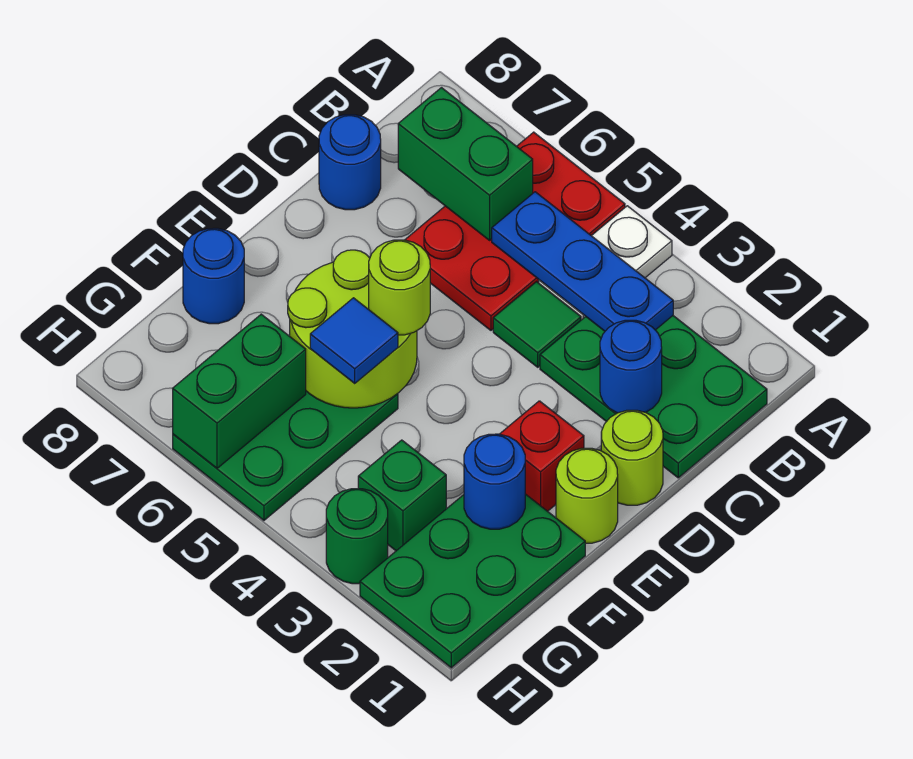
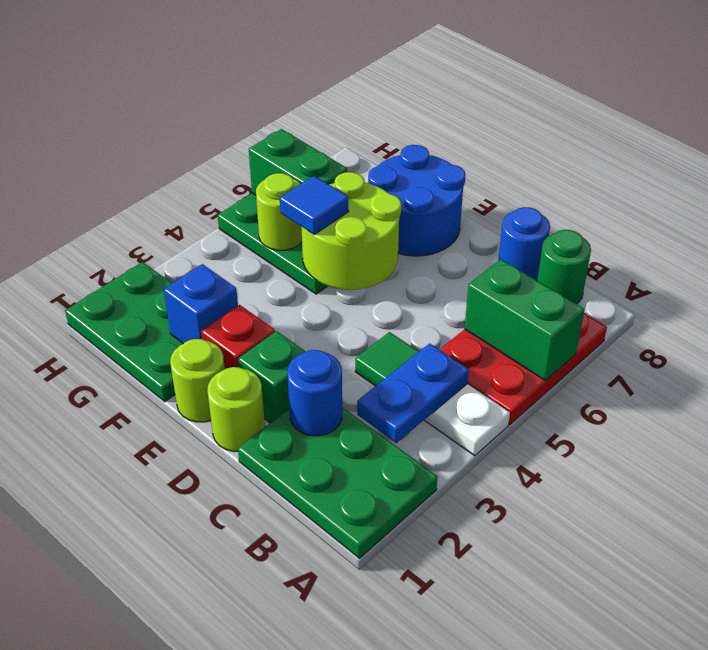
red plate A5:C6 level 1 -> red plate A5:B7 level 1
green plate B1:C3 level 1 -> green plate A1:C2 level 1
blue plate B3:B5 level 2 -> blue plate B3:B4 level 2
green brick B6:B7 level 2 -> green brick A6:B6 level 2
lime round brick E5 level 3 -> lime round brick G5 level 2
blue round brick F2 level 2 -> blue brick F2 level 2
blue round brick F8 level 1 -> blue round brick E7:F8 level 1
green brick G3 level 1 -> green brick D2 level 1
green round brick H3 level 1 -> green round brick B8 level 1

